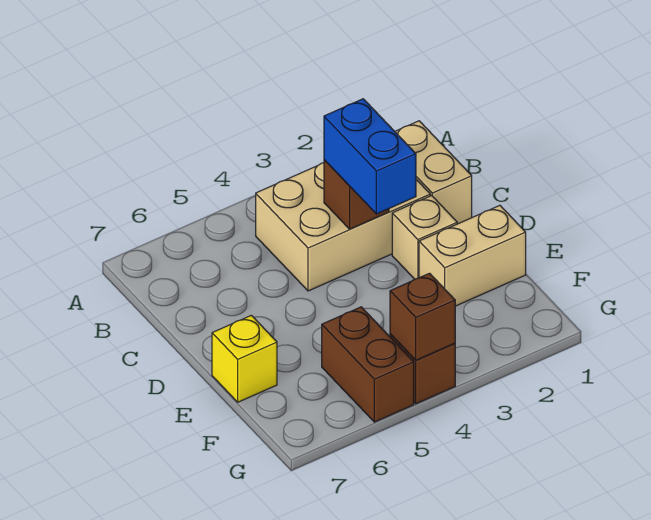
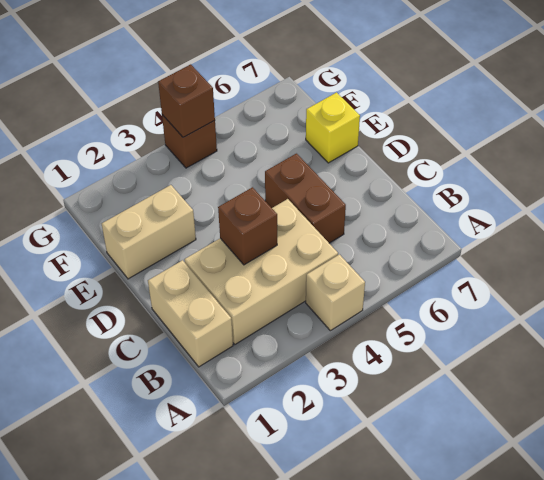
blue brick C3:D3 level 3 -> none
tan brick D2 level 1 -> tan brick A4 level 1
brown brick F5:G5 level 1 -> brown brick C5:D5 level 1

